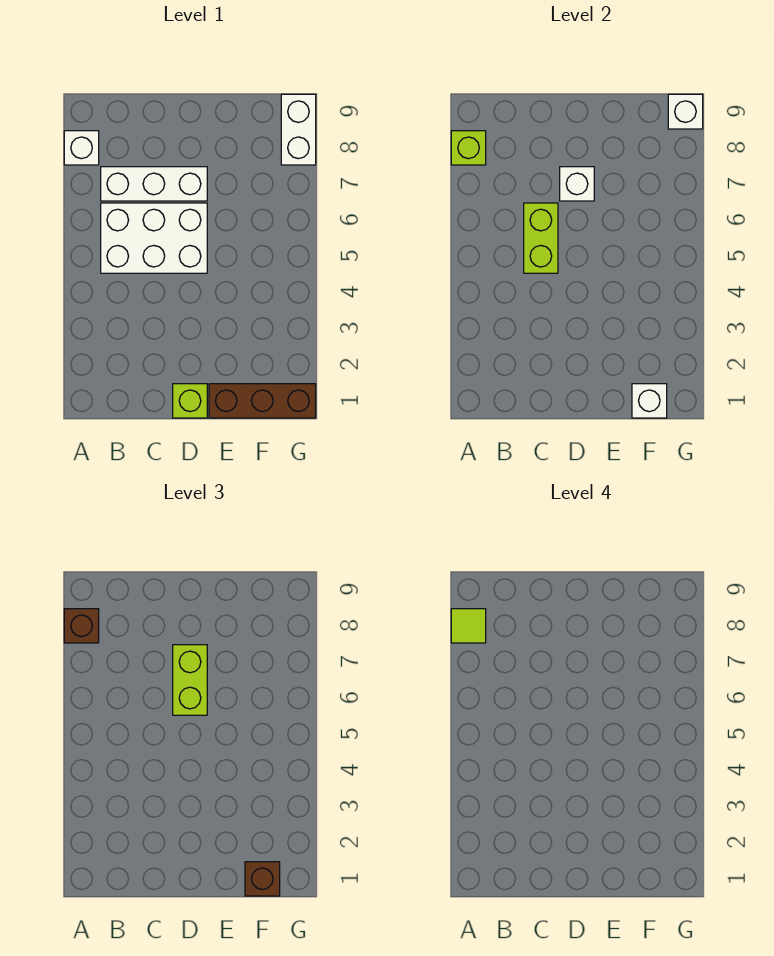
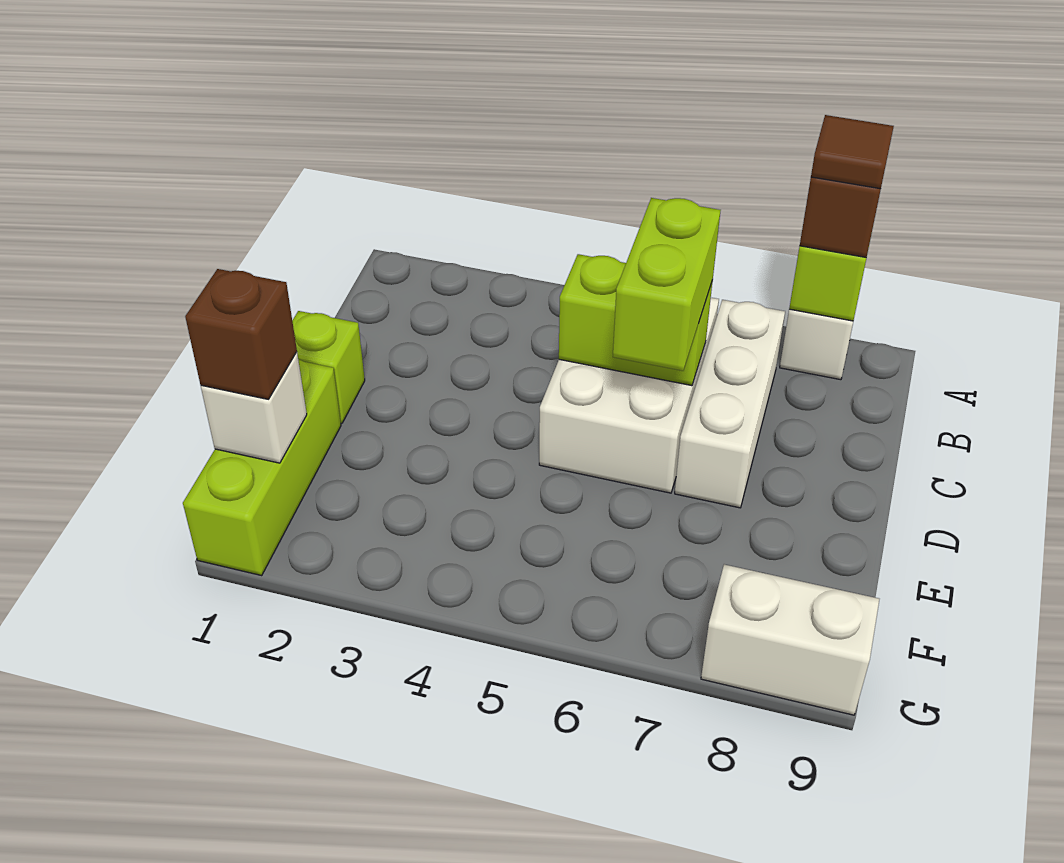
lime tile A8 level 4 -> brown tile A8 level 4
lime brick D6:D7 level 3 -> lime brick C6:D6 level 3
white brick D7 level 2 -> none
brown brick E1:G1 level 1 -> lime brick E1:G1 level 1
white brick G9 level 2 -> none

